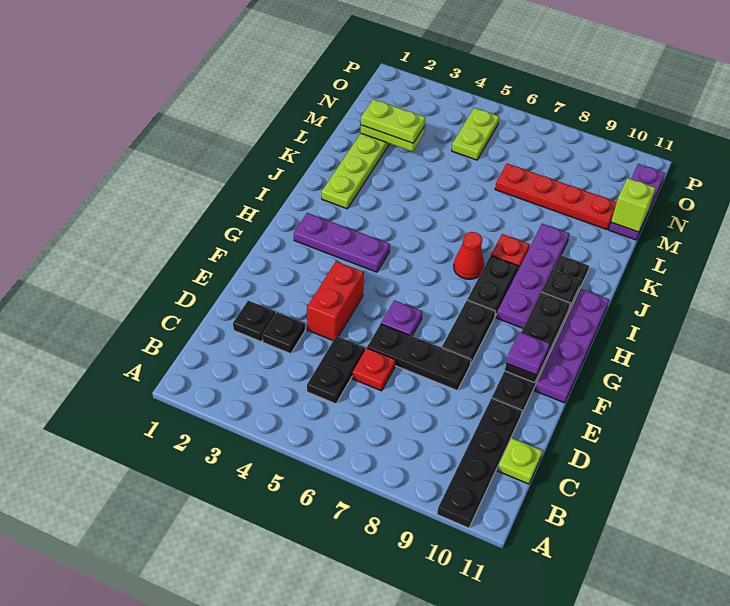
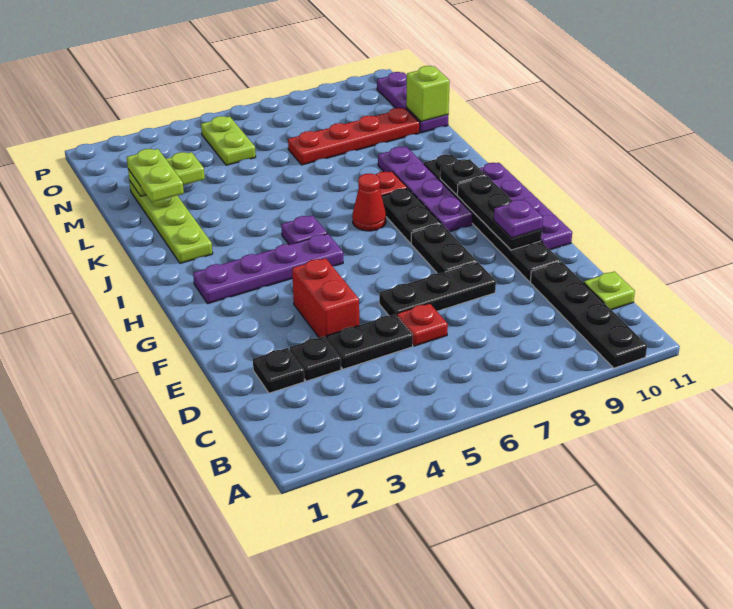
black plate C5:D5 level 1 -> black plate D4:D5 level 1
purple plate F6 level 1 -> purple plate I5 level 1
purple plate H2:H4 level 1 -> purple plate H2:H5 level 1
lime plate M2:M3 level 3 -> lime plate L2:M2 level 3

